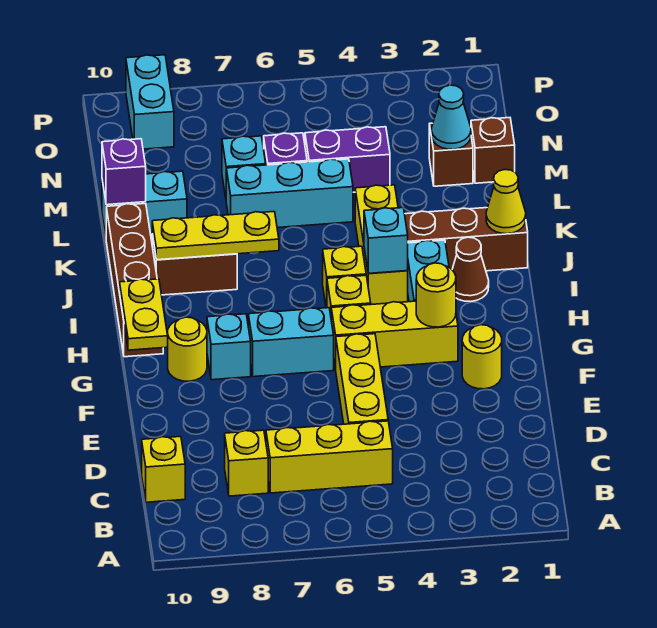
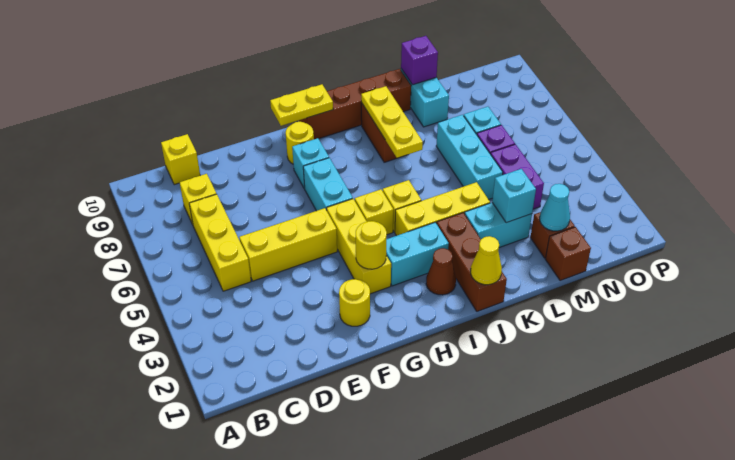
cyan brick I4 level 2 -> cyan brick L3 level 2
cyan brick O9:P9 level 1 -> cyan brick K3:L3 level 1

